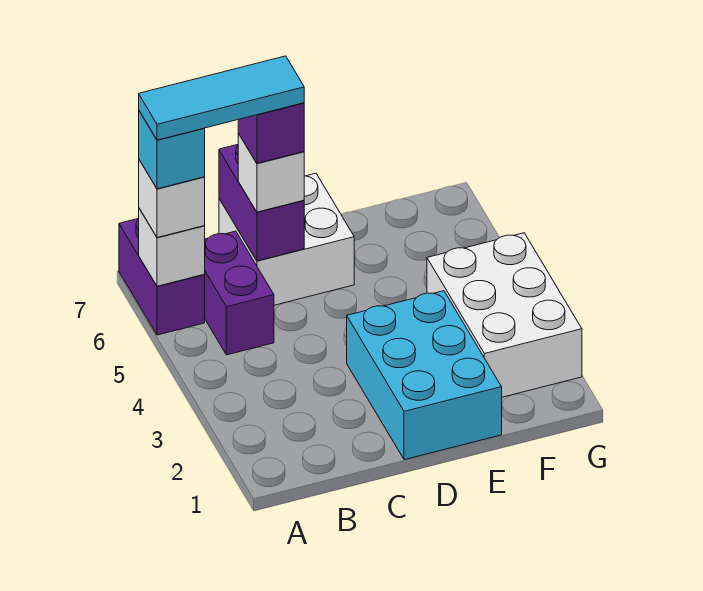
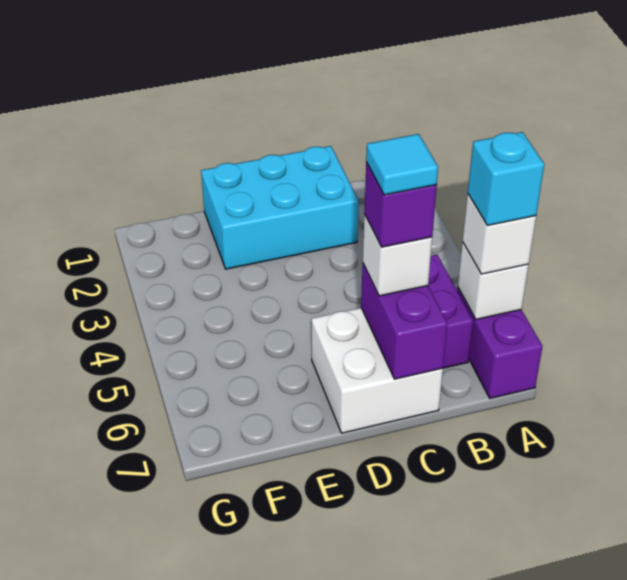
cyan tile A6:C6 level 5 -> cyan tile C6 level 5
cyan brick D1:E3 level 1 -> cyan brick C1:E2 level 1
white brick F2:G4 level 1 -> none

